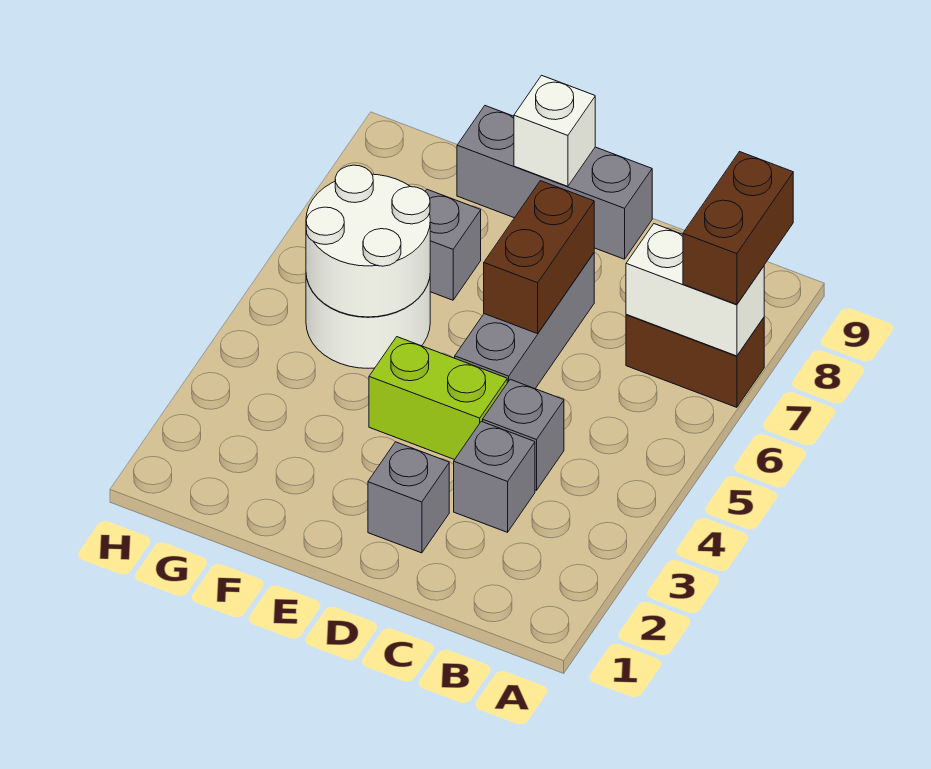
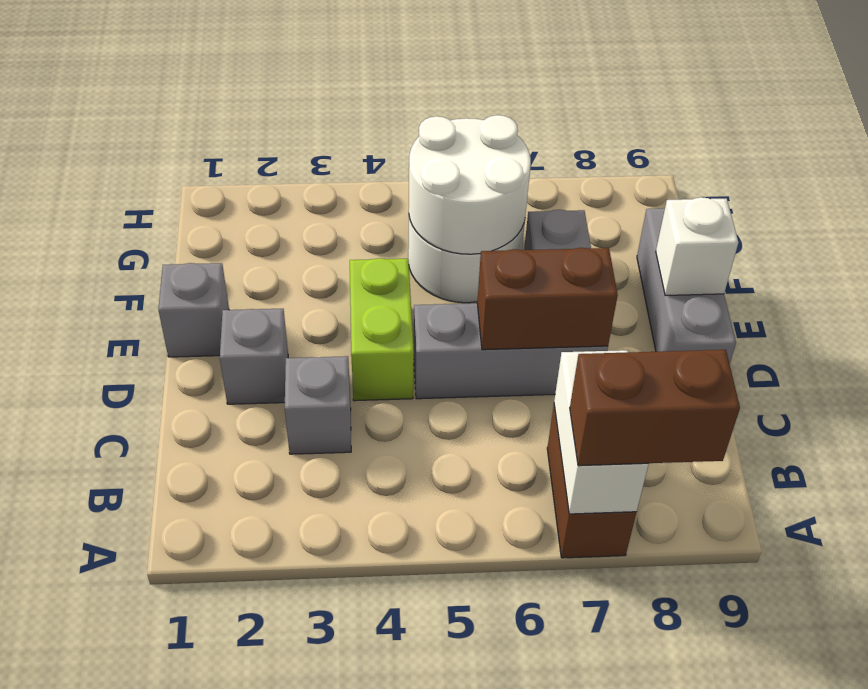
grey brick C4 level 1 -> grey brick E1 level 1

